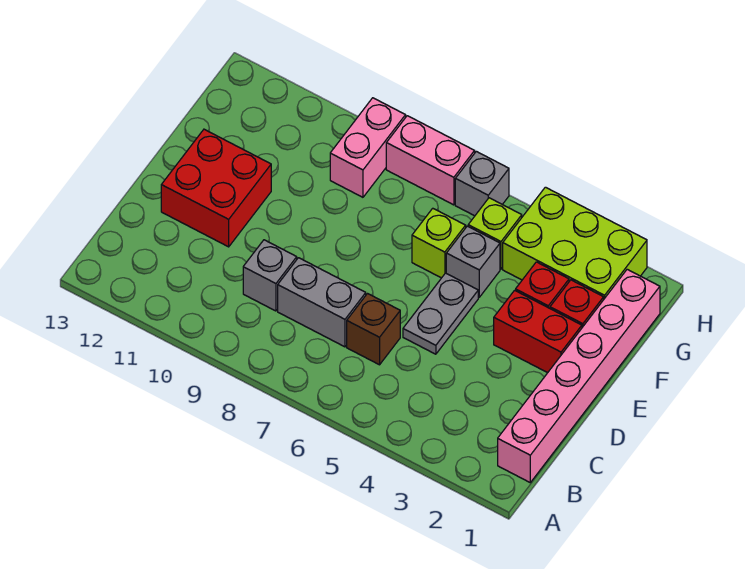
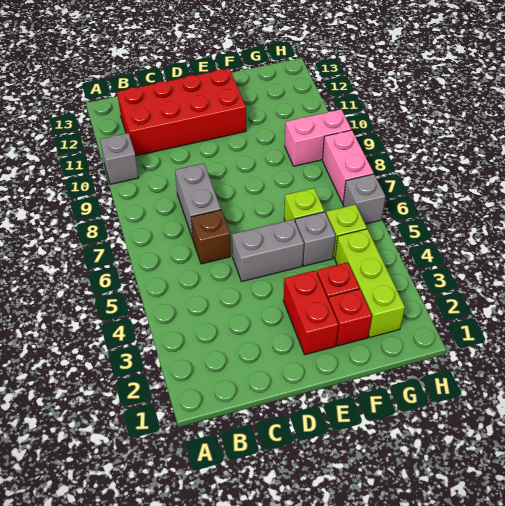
pink brick B1:G1 level 1 -> none
grey brick C9 level 1 -> grey brick A10 level 1
grey plate D5:E5 level 1 -> grey brick D5:E5 level 1
red brick D11:E12 level 1 -> red brick B11:E12 level 1
lime brick G2:H4 level 1 -> lime brick G2:G4 level 1

